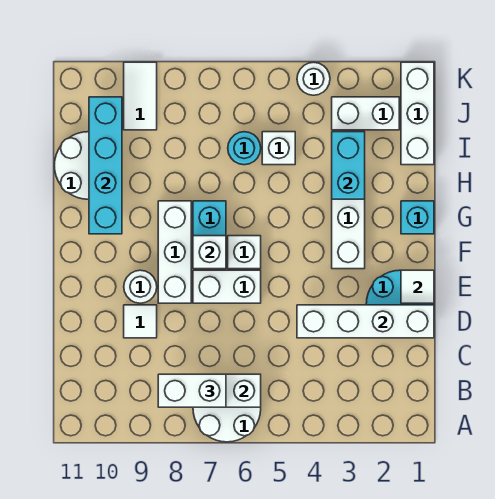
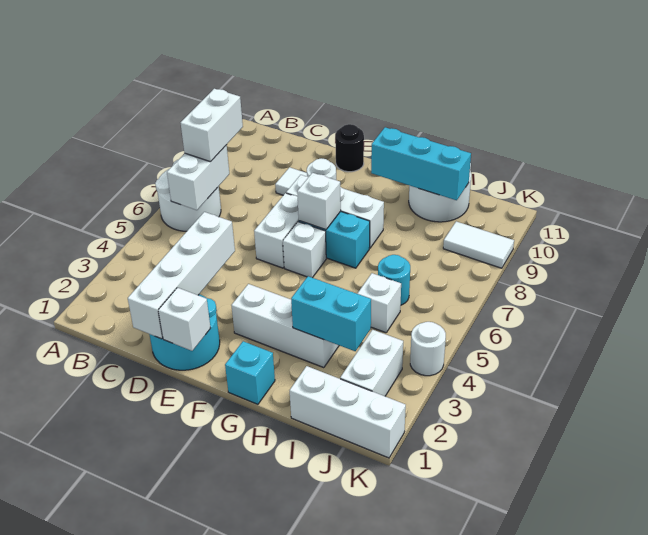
white tile E1 level 2 -> white brick E1 level 2
none -> black round brick E11 level 1
cyan brick G10:J10 level 2 -> cyan brick G10:I10 level 2

